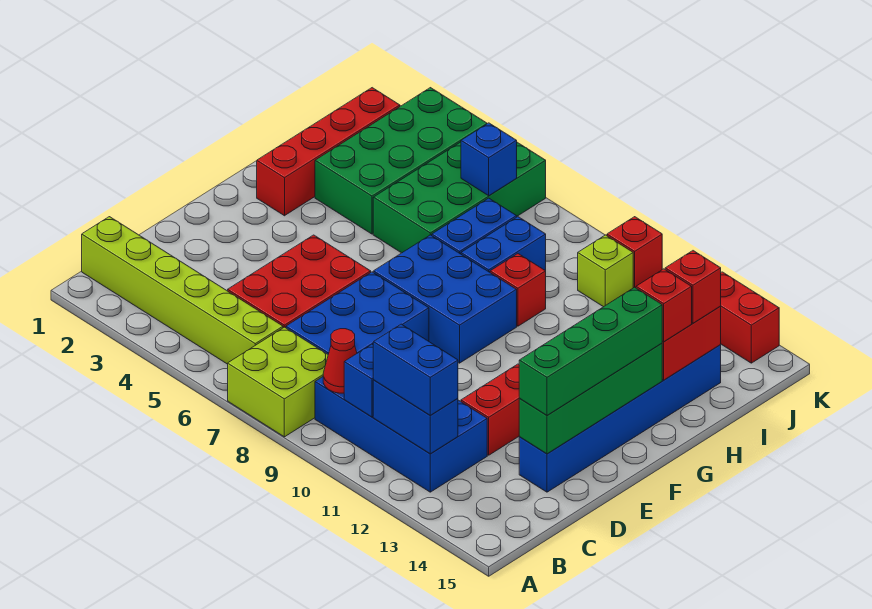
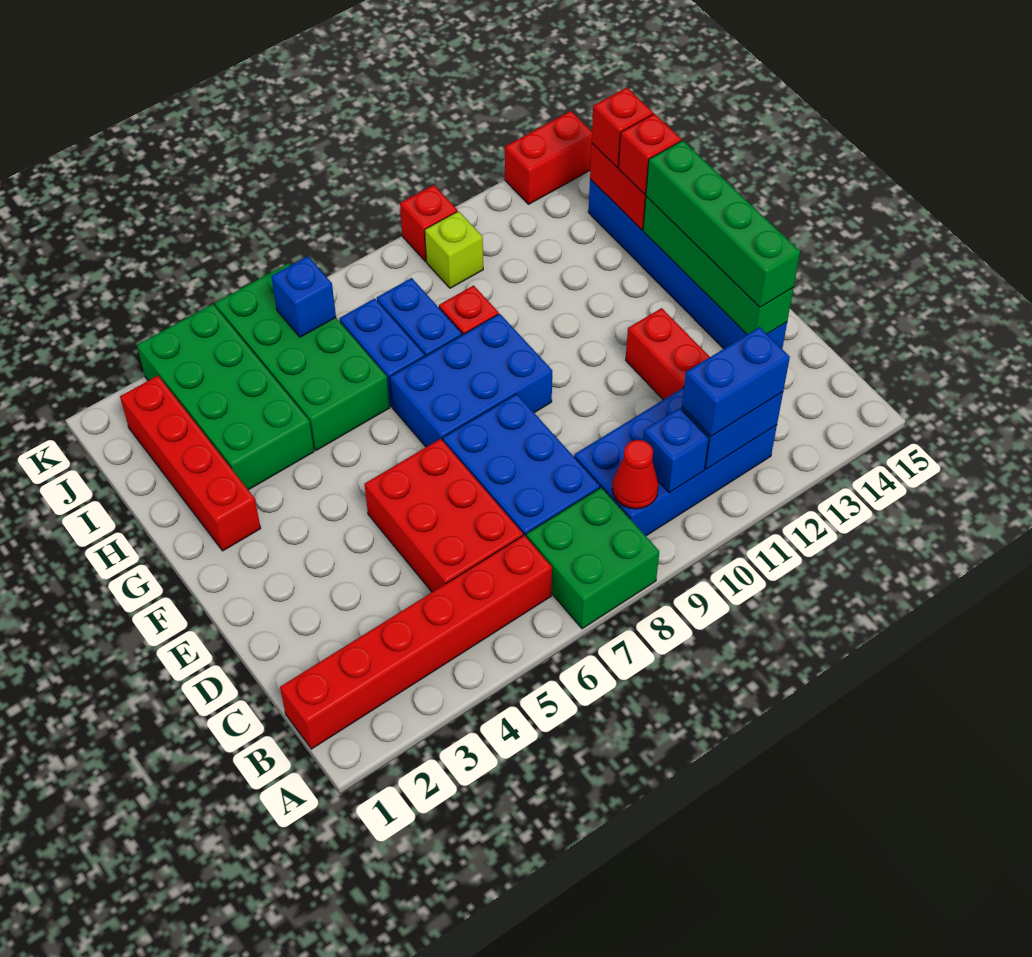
lime brick A7:B8 level 1 -> green brick A7:B8 level 1
lime brick B1:B6 level 1 -> red brick B1:B6 level 1

